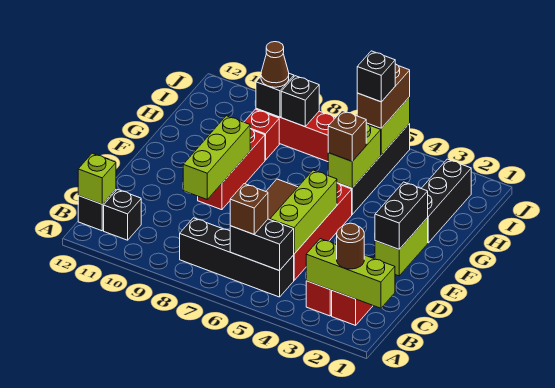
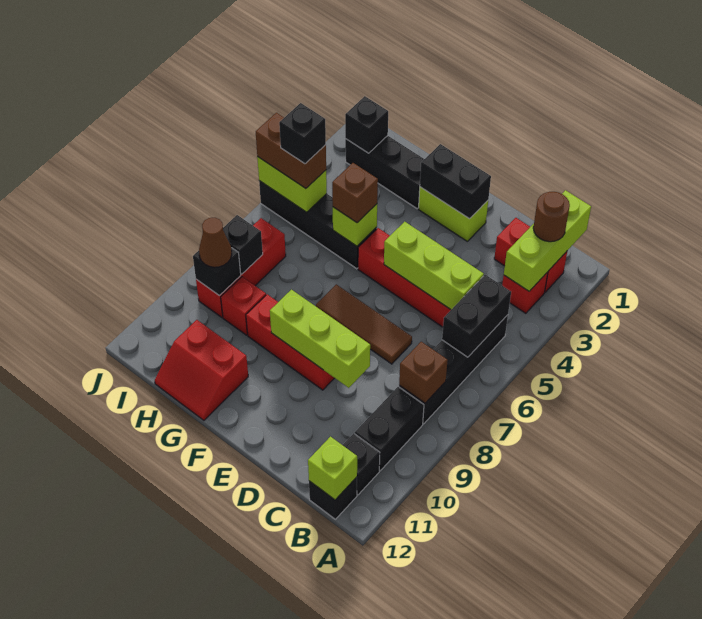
brown brick B6 level 3 -> brown brick B8 level 2
none -> black brick B9:B10 level 1
lime brick G5:H5 level 2 -> lime brick G5 level 2
none -> red slope G11:H12 level 1 top 11
none -> black brick I2 level 2

